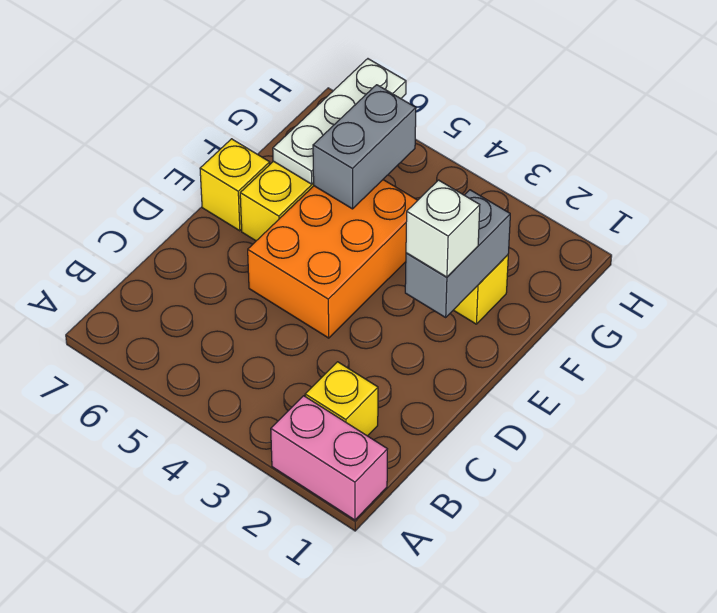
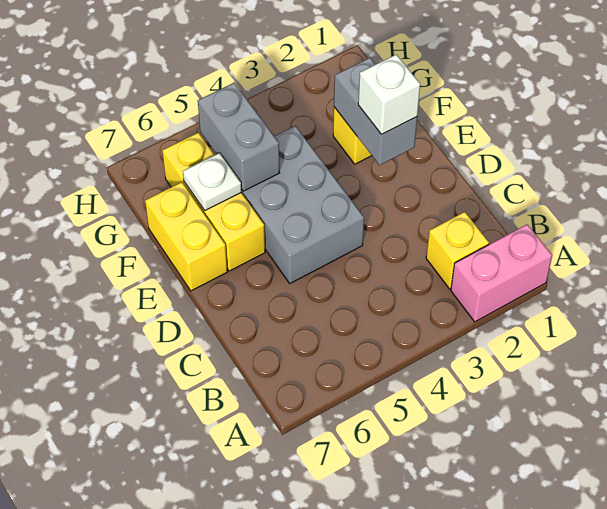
orange brick D4:F5 level 1 -> grey brick D4:F5 level 1
yellow brick E7 level 1 -> yellow brick E7:F7 level 1
white plate F6:H6 level 2 -> white plate F6 level 2

